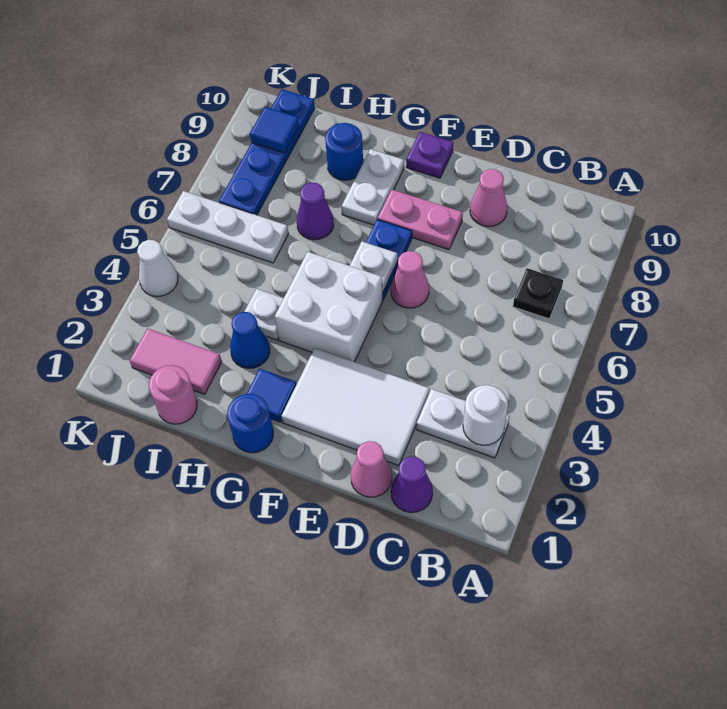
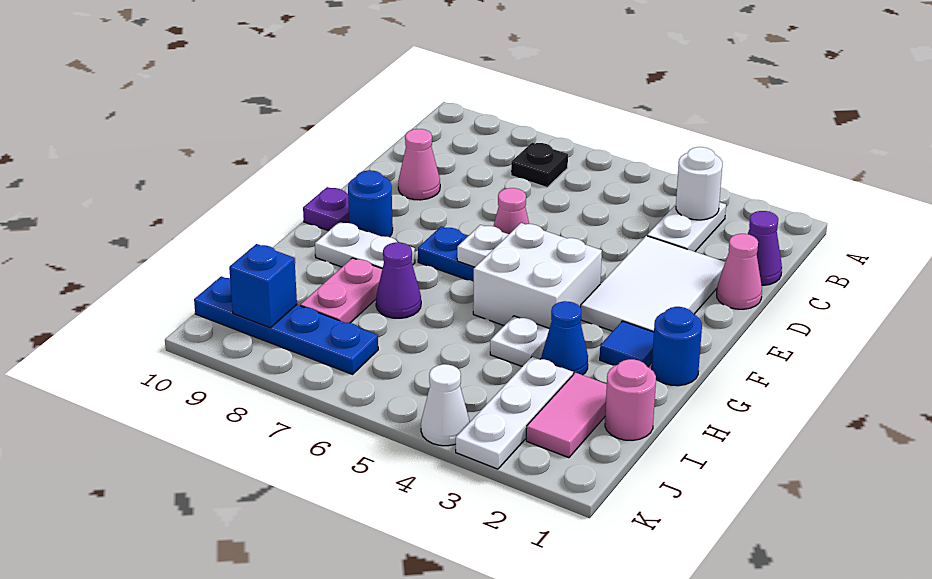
pink plate E8:F8 level 1 -> pink plate H8:I8 level 1
blue round brick H9 level 1 -> blue round brick F9 level 1
white plate I6:K6 level 1 -> white plate I3:K3 level 1
blue tile J9 level 2 -> blue brick J9 level 2

